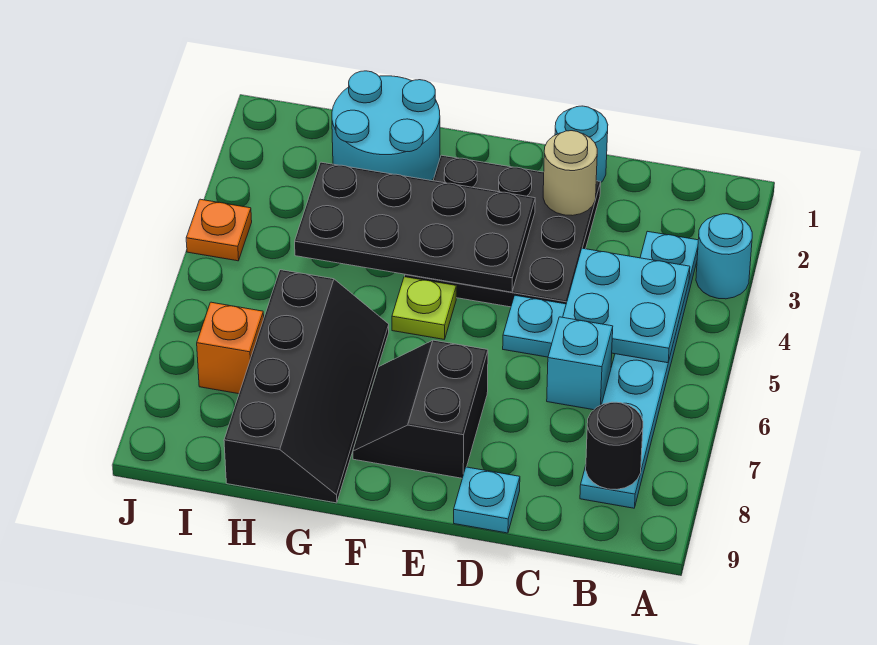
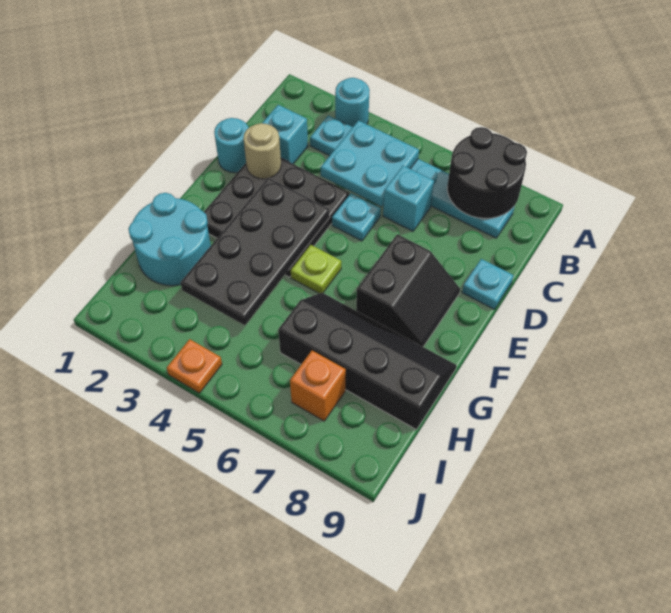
black round brick B8 level 2 -> black round brick A7:B8 level 2
none -> cyan brick C2 level 1
black slope E7:F8 level 1 top E -> black slope E7:F8 level 1 top 7

